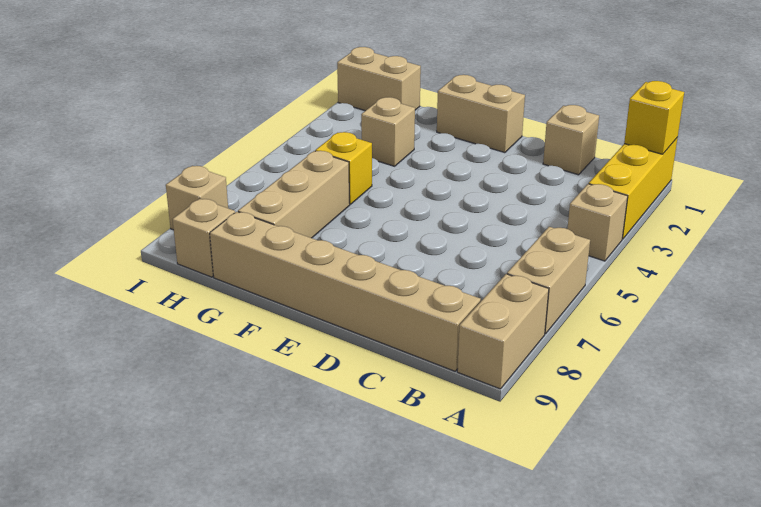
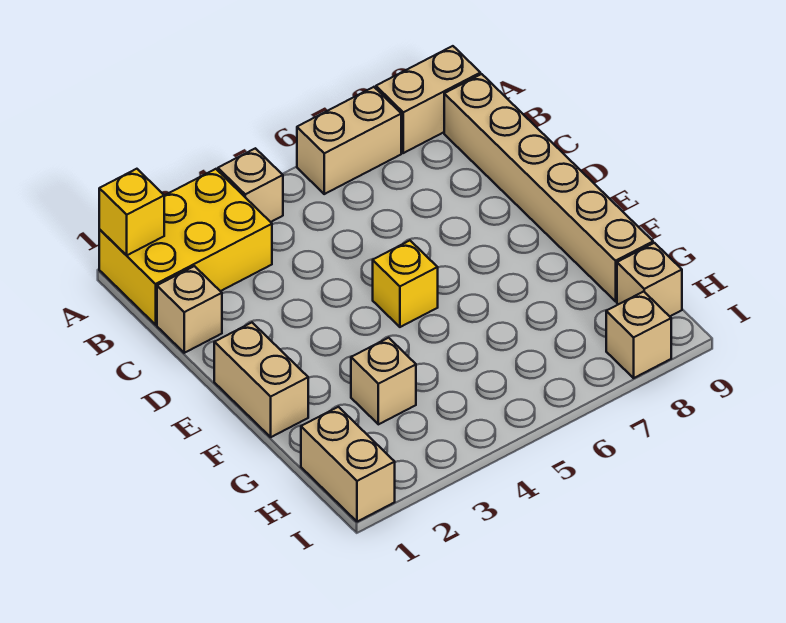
yellow brick A1:A3 level 1 -> yellow brick A1:B3 level 1
yellow brick G5 level 1 -> yellow brick E5 level 1
tan brick G6:G8 level 1 -> none

